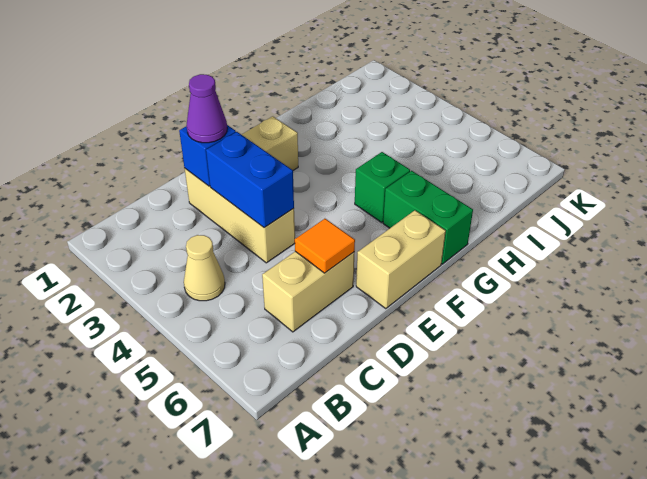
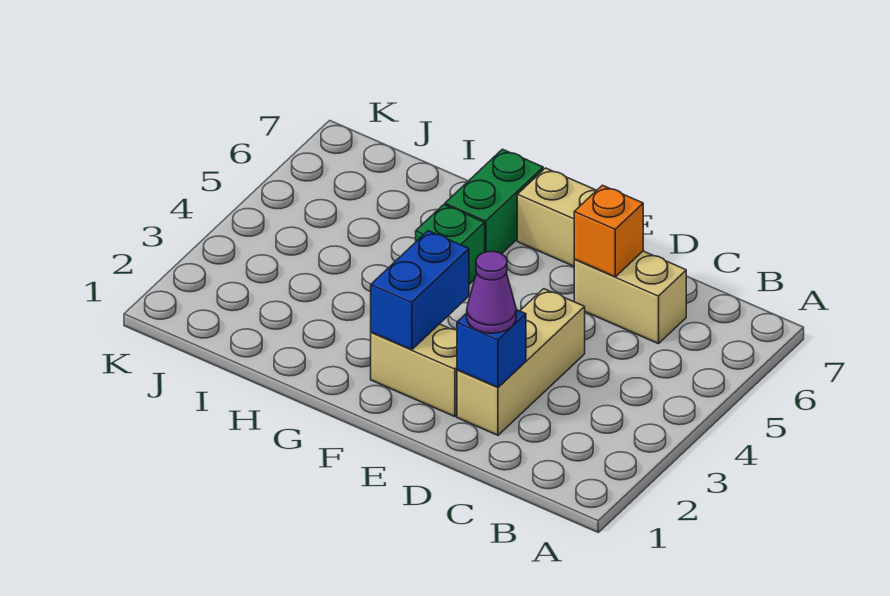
tan cone B4 level 1 -> none
blue brick D3:D4 level 2 -> blue brick F2:F3 level 2
orange tile D6 level 2 -> orange brick D6 level 2

